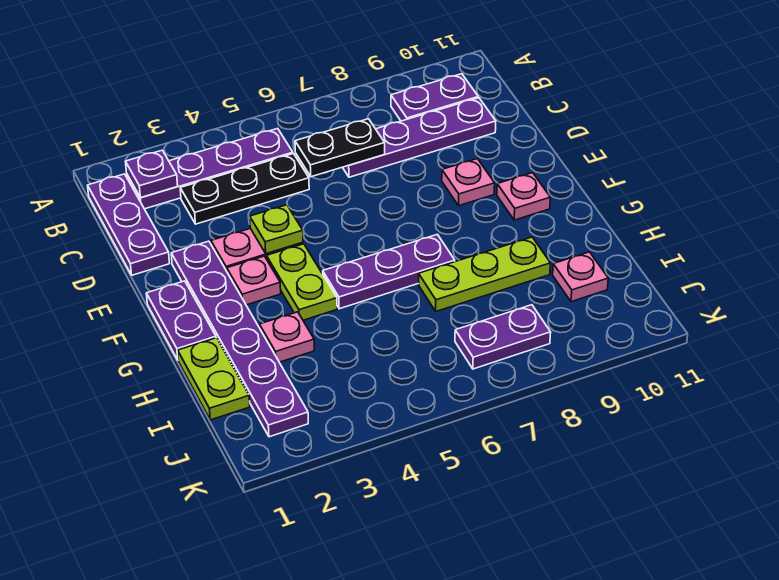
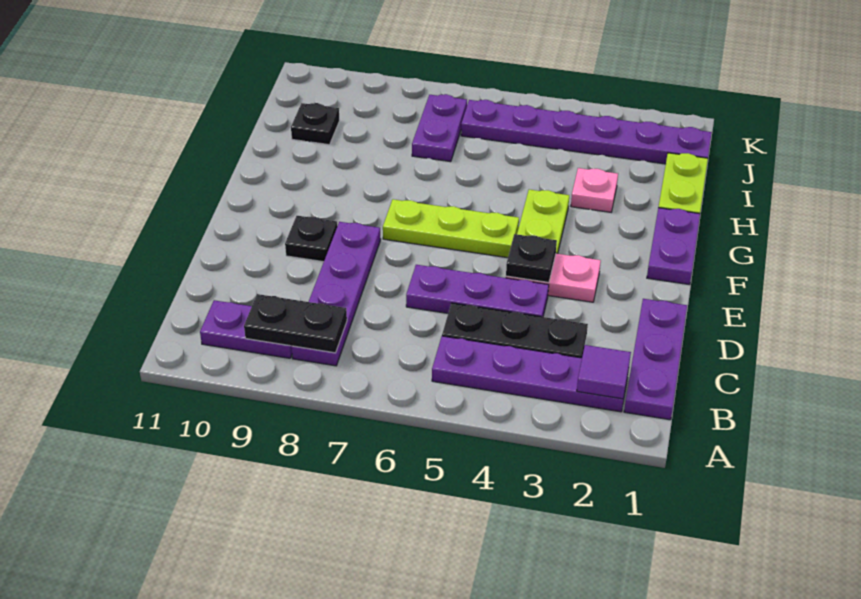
purple plate B2 level 2 -> purple tile B2 level 2
black plate C6:C7 level 2 -> black plate B8:B9 level 2
purple plate C7:C10 level 1 -> purple plate B8:E8 level 1
purple plate E2:J2 level 1 -> purple plate J1:J6 level 1
lime plate E4 level 2 -> black plate E4 level 2
pink plate E9 level 1 -> black plate E9 level 1
pink plate F3 level 1 -> none
pink plate F10 level 1 -> none
purple plate G5:G7 level 1 -> purple plate D4:D6 level 1
lime plate H7:H9 level 1 -> lime plate F5:F7 level 1
pink plate I10 level 1 -> black plate I10 level 1
purple plate J7:J8 level 1 -> purple plate I7:J7 level 1

